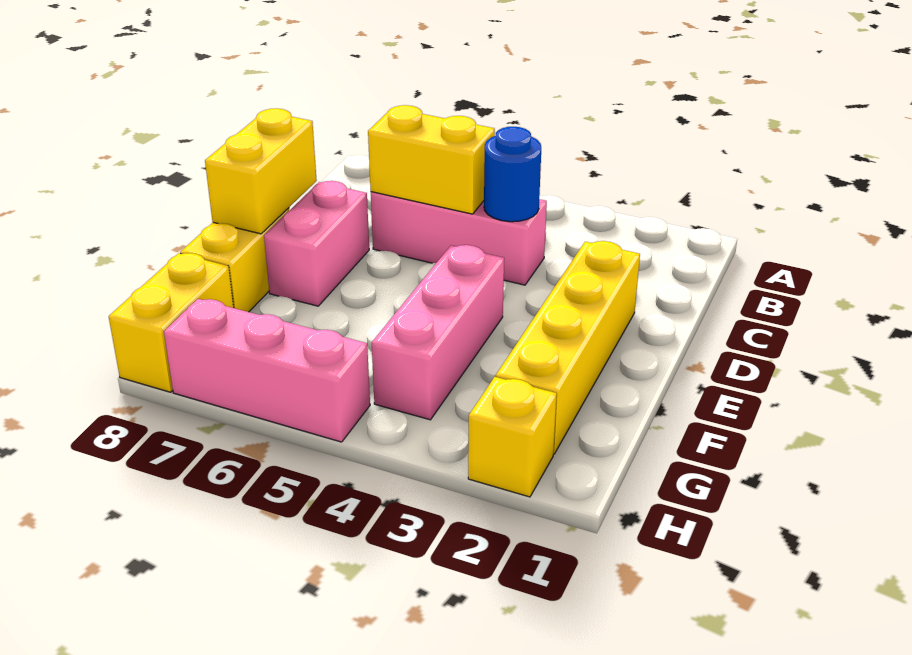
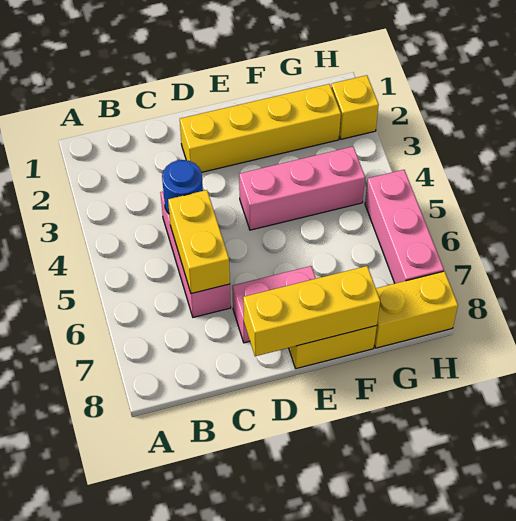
yellow brick D8:E8 level 2 -> yellow brick D8:F8 level 2

